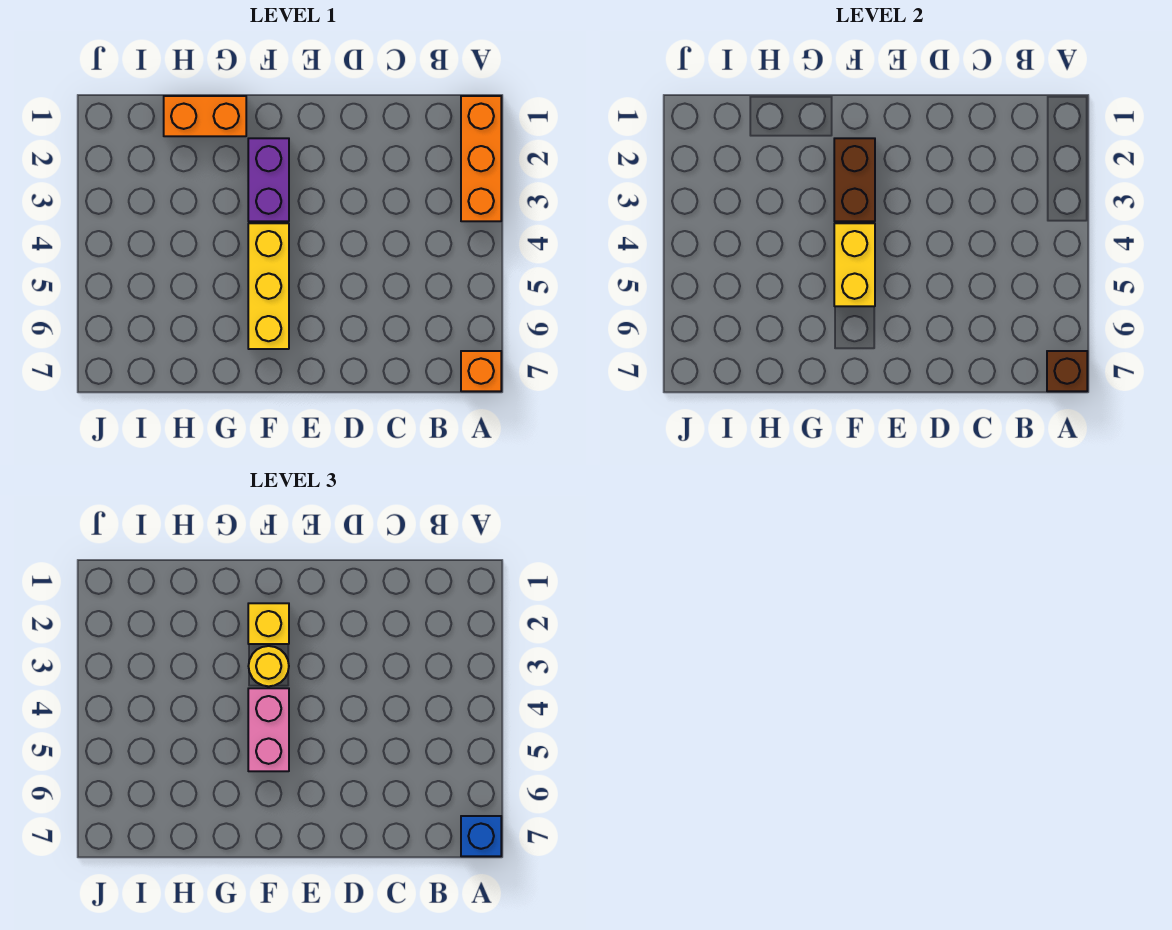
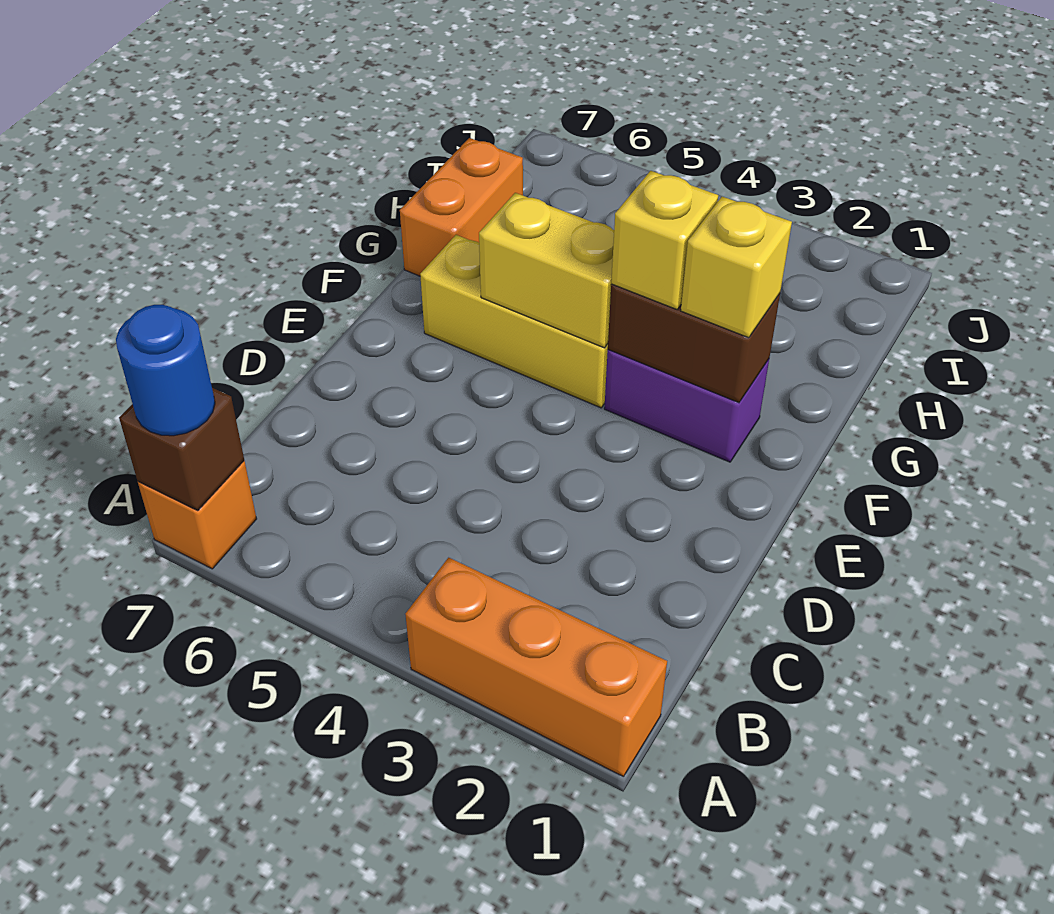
blue brick A7 level 3 -> blue round brick A7 level 3
yellow round brick F3 level 3 -> yellow brick F3 level 3
pink brick F4:F5 level 3 -> none
orange brick G1:H1 level 1 -> orange brick G7:H7 level 1

